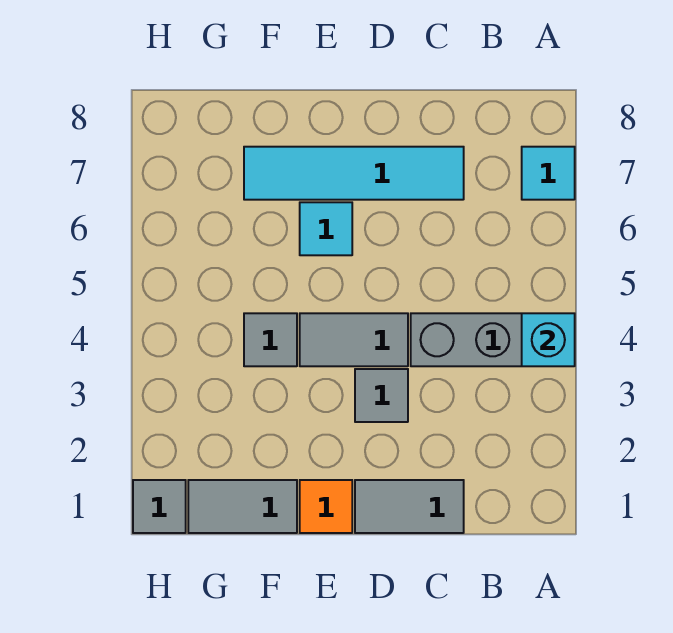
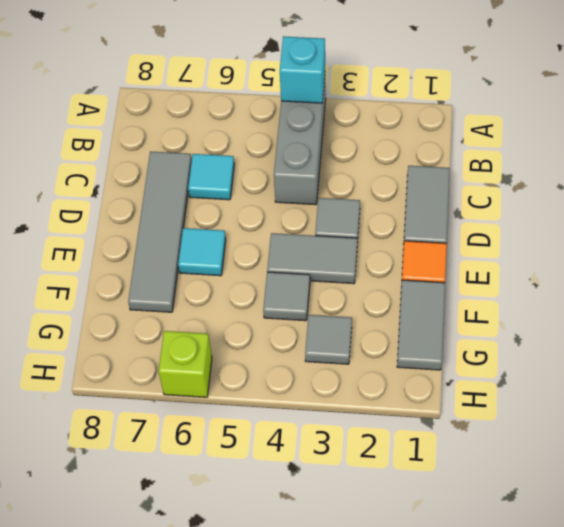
cyan tile A7 level 1 -> cyan tile C6 level 1
cyan tile C7:F7 level 1 -> grey tile C7:F7 level 1
grey tile D4:E4 level 1 -> grey tile E3:E4 level 1
grey tile H1 level 1 -> grey tile G3 level 1
none -> lime brick H6 level 1

